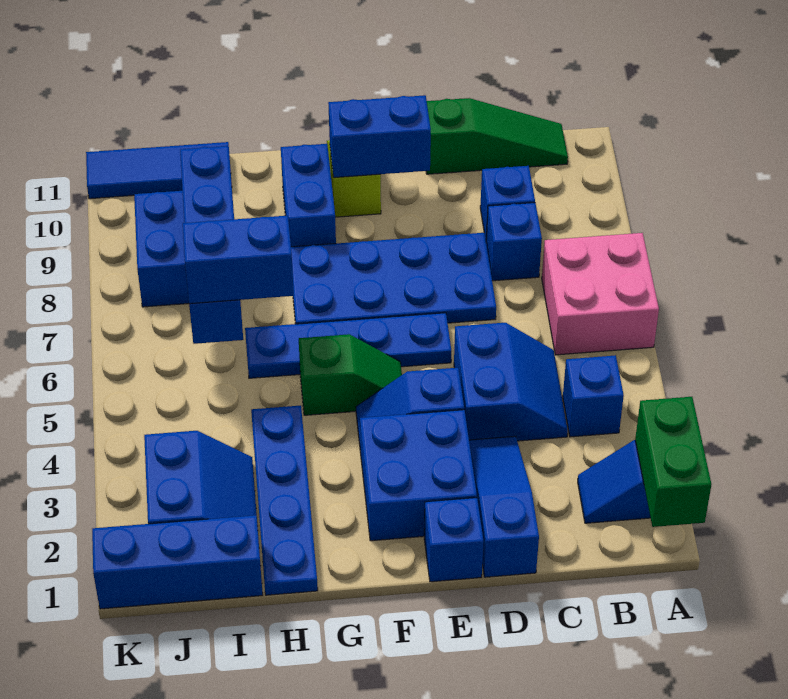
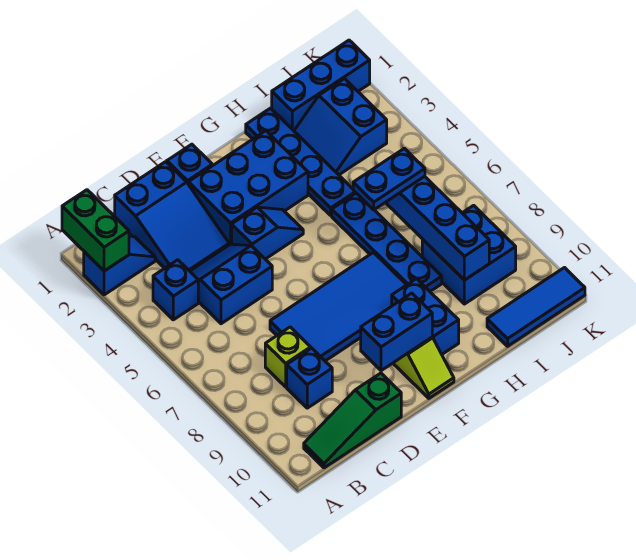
pink brick A6:B7 level 1 -> none
blue slope C4:D5 level 1 top D -> blue slope C4:D5 level 1 top 5
blue brick C8 level 1 -> lime brick C8 level 1
blue slope D1:D3 level 1 top 1 -> blue slope C1:D3 level 1 top 1
blue plate D7:G8 level 1 -> blue tile D7:G8 level 1
blue brick E2:F3 level 1 -> blue brick E2:G3 level 1
blue plate E6:H6 level 1 -> blue plate H5:H8 level 1
green slope F5:G5 level 1 top G -> none
blue brick H6:I6 level 3 -> blue plate H6:I6 level 3

